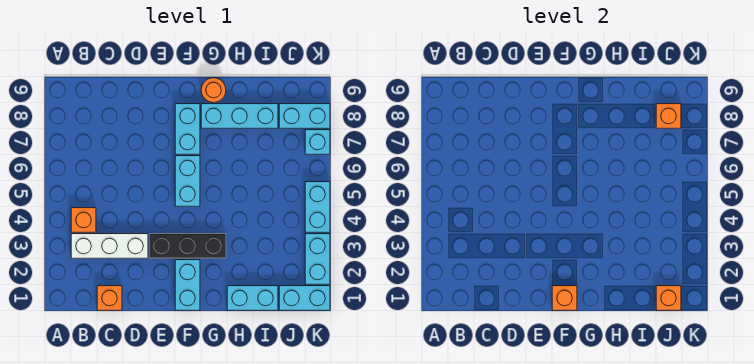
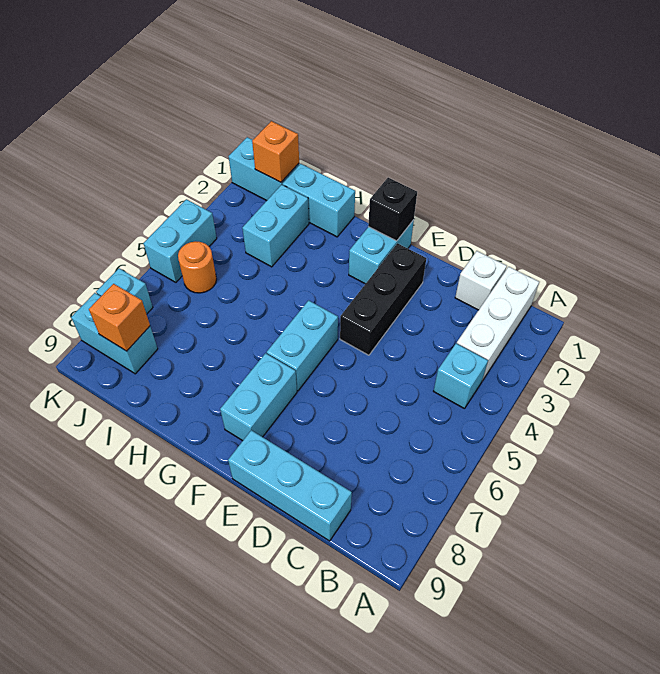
white brick B3:D3 level 1 -> white brick B1:B3 level 1
orange brick B4 level 1 -> cyan brick B4 level 1
orange brick C1 level 1 -> white brick C1 level 1
black brick E3:G3 level 1 -> black brick E2:E4 level 1
orange brick F1 level 2 -> black brick F1 level 2
cyan brick G8:I8 level 1 -> cyan brick C9:E9 level 1
orange round brick G9 level 1 -> orange round brick J5 level 1
cyan brick K2:K3 level 1 -> cyan brick I2:I3 level 1

